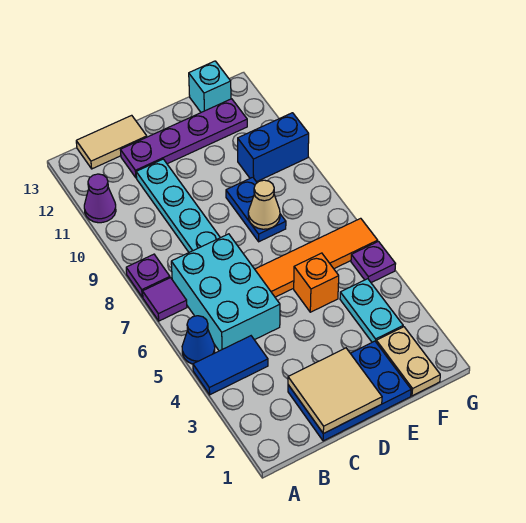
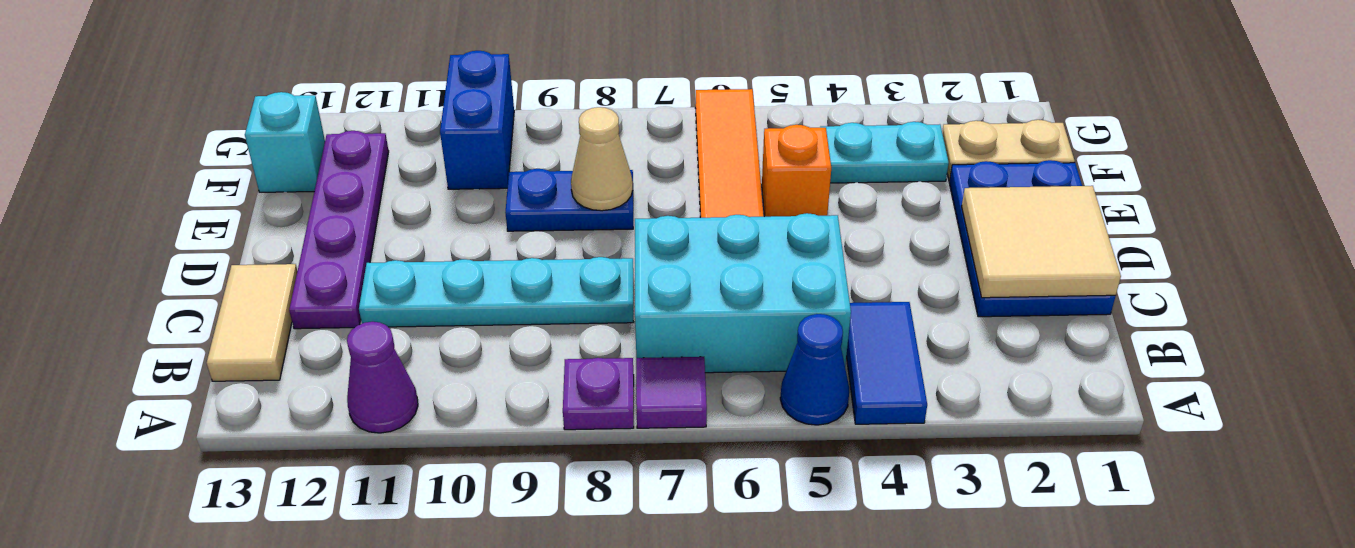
purple plate G5 level 1 -> none

